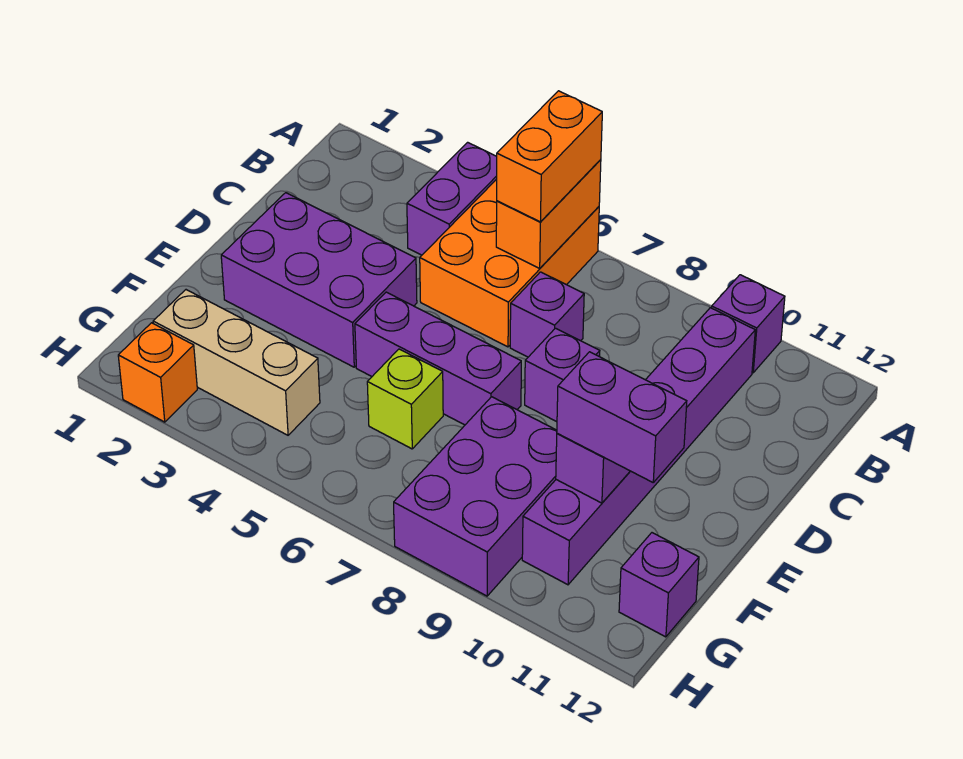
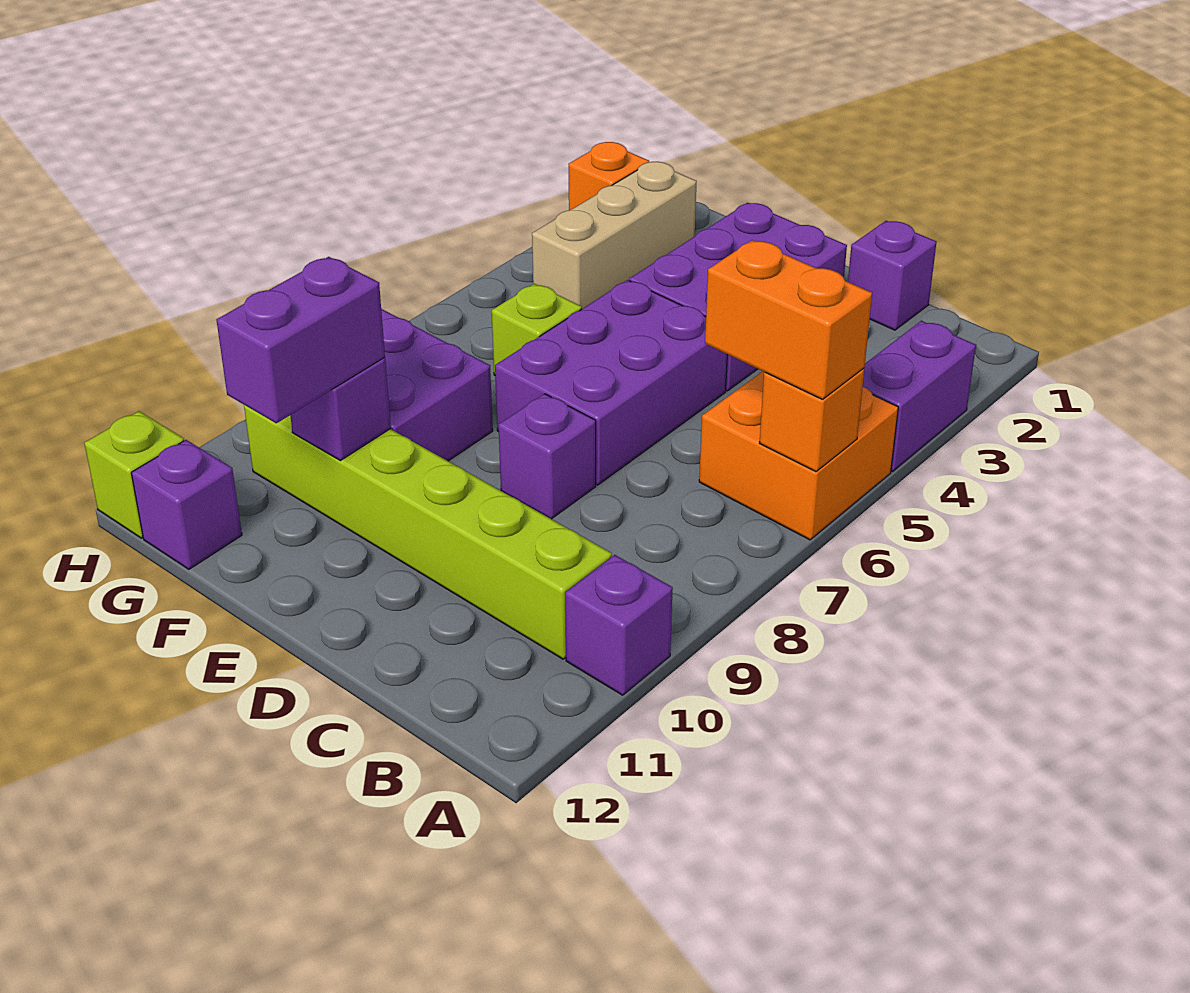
purple brick A4:B4 level 1 -> purple brick A3:A4 level 1
orange brick A5:C6 level 1 -> orange brick A5:B6 level 1
orange brick A6:B6 level 2 -> orange brick A6 level 2
purple brick B10:G10 level 1 -> lime brick B10:G10 level 1
purple brick C7 level 1 -> purple brick C1 level 1
purple brick E5:E7 level 1 -> purple brick D5:E7 level 1
none -> lime brick H12 level 1

